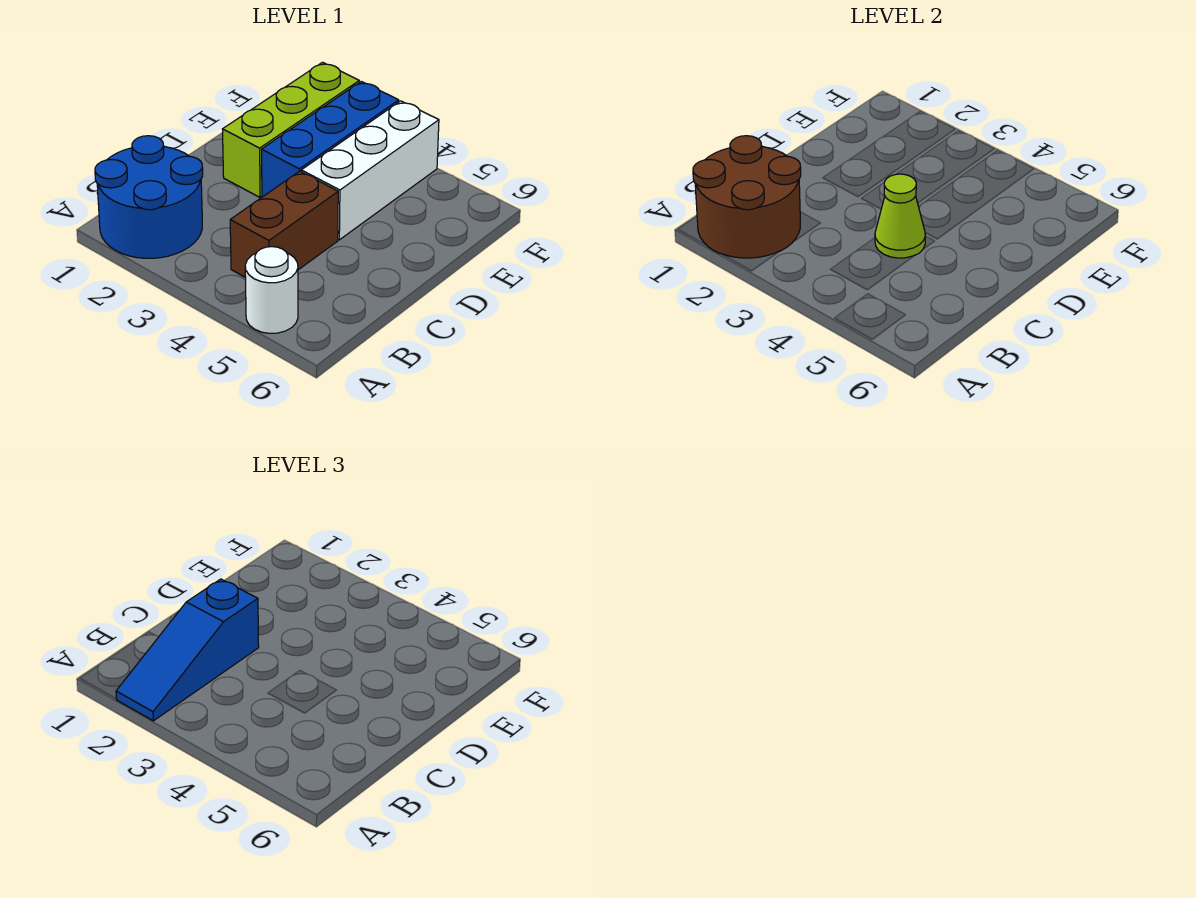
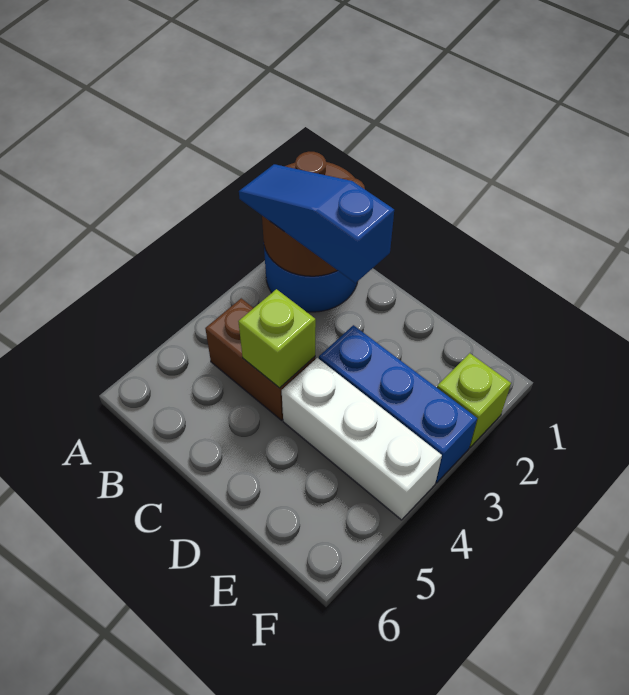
white round brick A5 level 1 -> none
lime cone C4 level 2 -> lime brick C4 level 2
lime brick D2:F2 level 1 -> lime brick F2 level 1

